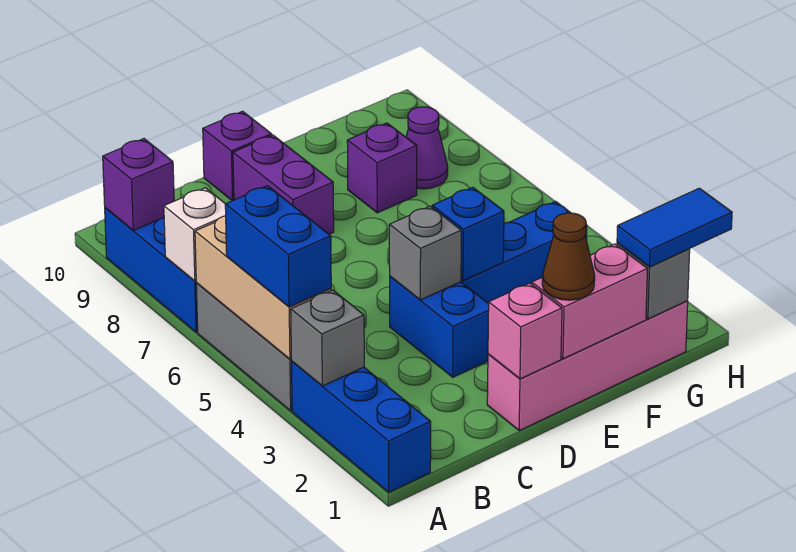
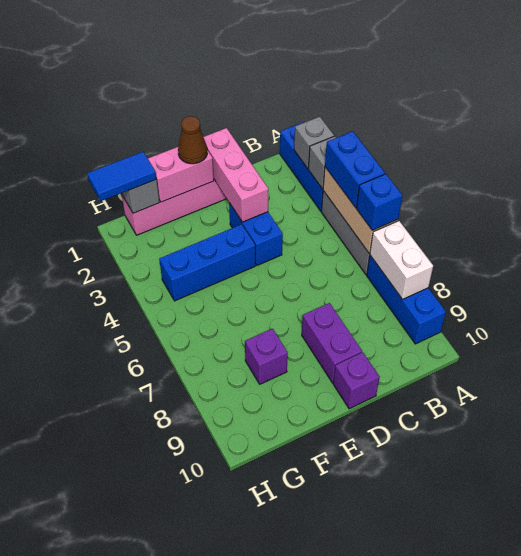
white brick A7 level 2 -> white brick A7:A8 level 2
purple brick A9 level 2 -> none
pink brick D1 level 2 -> pink brick D1:D3 level 2
grey brick D4 level 2 -> grey brick A2 level 2
blue brick E4 level 2 -> blue brick A6 level 3
purple cone G8 level 1 -> none

